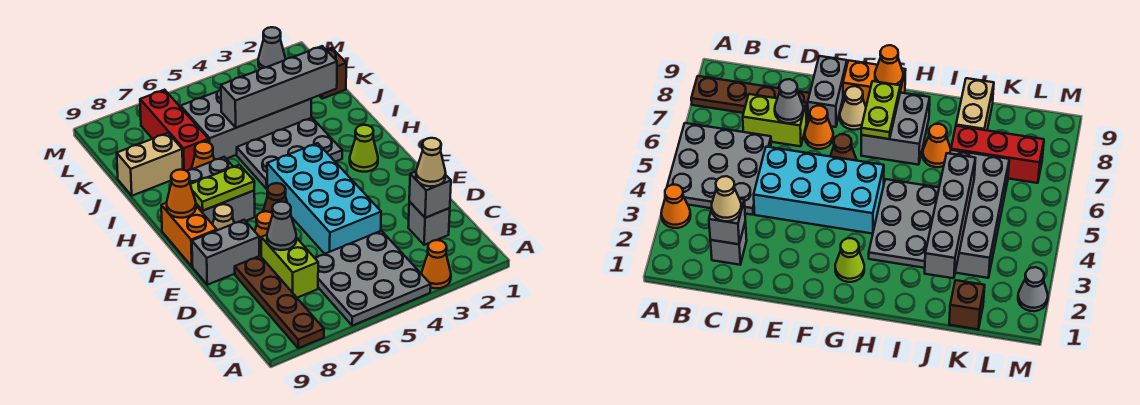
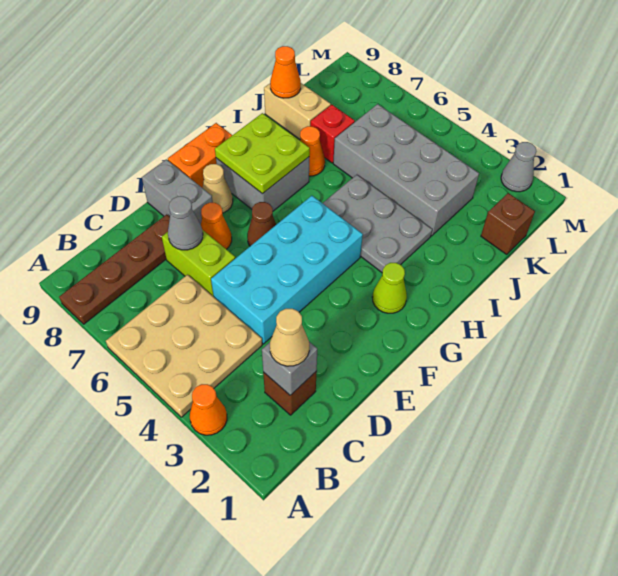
grey plate A4:C6 level 1 -> tan plate A4:C6 level 1
grey brick C2 level 1 -> brown brick C2 level 1
lime brick C7:D7 level 1 -> lime brick D6:D7 level 1
lime plate G7:G8 level 2 -> lime plate G7:H8 level 2
orange cone G9 level 2 -> orange cone J9 level 2
grey brick J2:J5 level 2 -> none
red brick J7:L7 level 1 -> red brick J7 level 1

